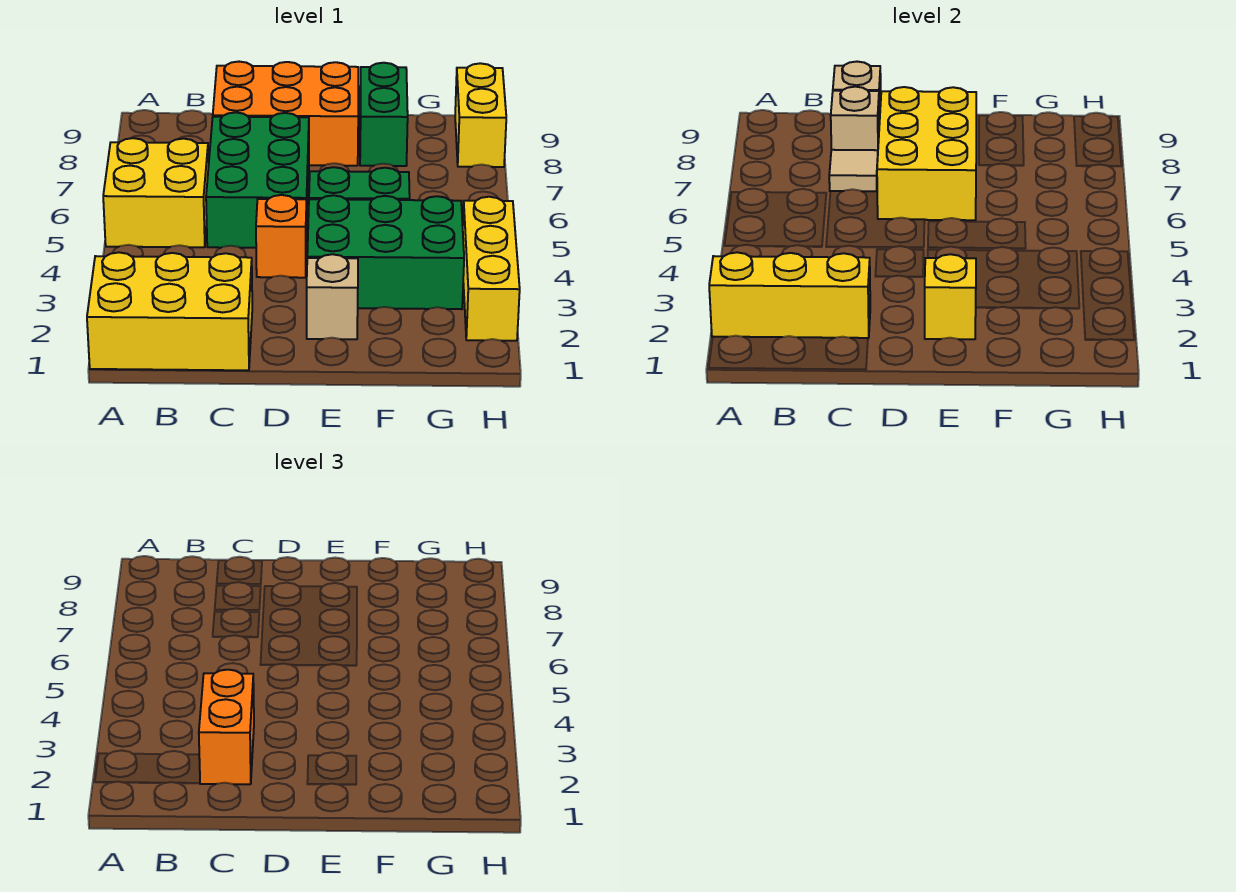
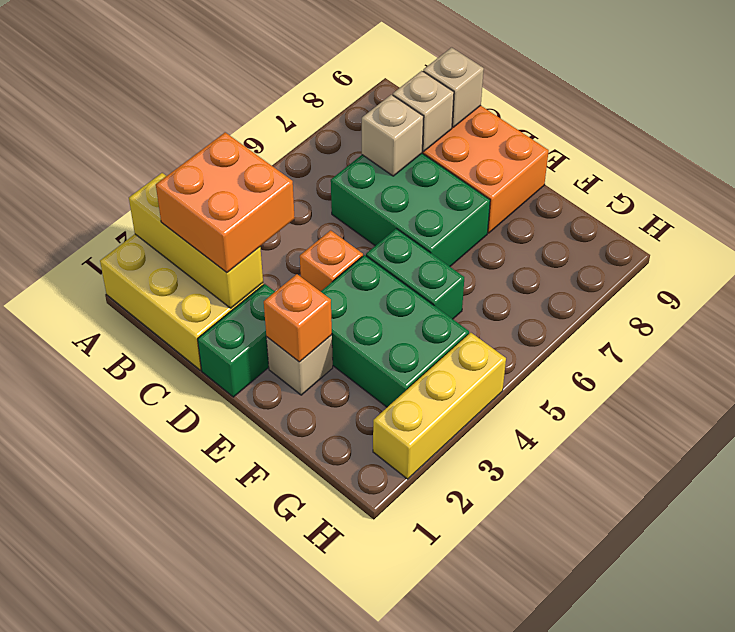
yellow brick A5:B6 level 1 -> none
orange brick C2:C3 level 3 -> orange brick B2:C3 level 3
green brick C5:D7 level 1 -> green brick C6:E7 level 1
tan tile C7 level 2 -> tan brick C7 level 2
yellow brick D6:E8 level 2 -> none
yellow brick E2 level 2 -> orange brick E2 level 2
green brick F8:F9 level 1 -> green brick D1:D2 level 1
yellow brick H8:H9 level 1 -> none

